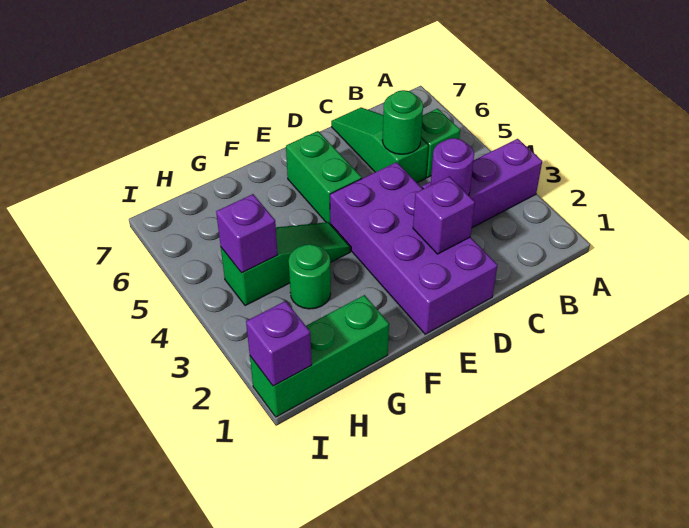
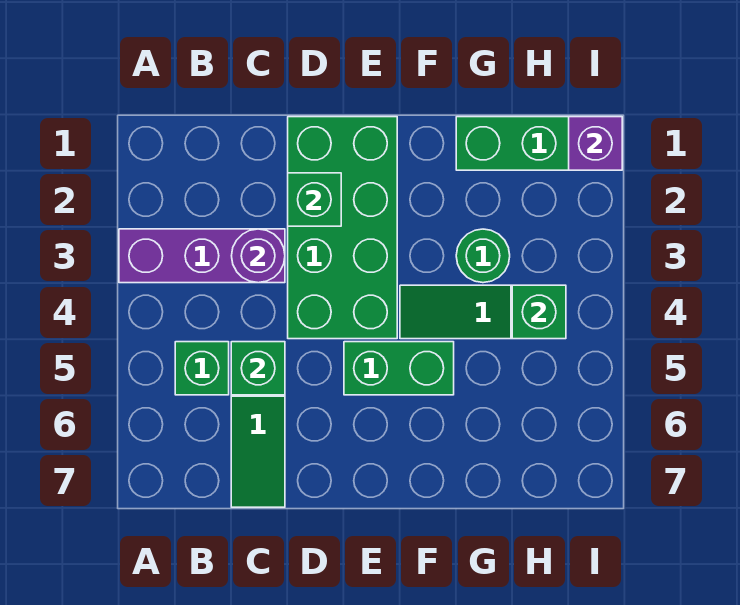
green round brick C5 level 2 -> green brick C5 level 2
purple brick D1:E4 level 1 -> green brick D1:E4 level 1
purple brick D2 level 2 -> green brick D2 level 2
green brick E5:E6 level 1 -> green brick E5:F5 level 1
purple brick H4 level 2 -> green brick H4 level 2

